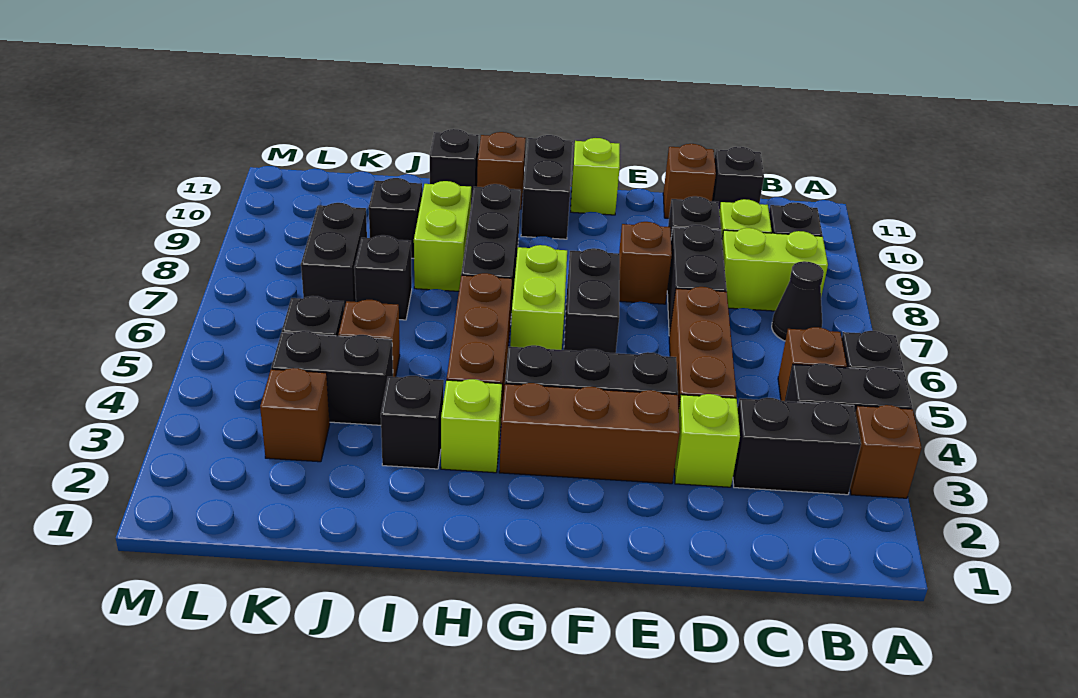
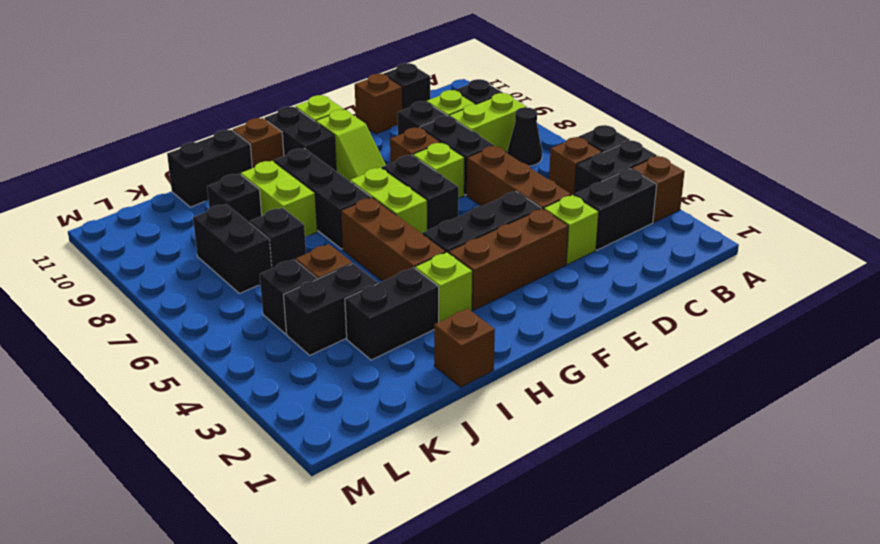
none -> lime brick E7 level 1
none -> lime slope F9:F10 level 1 top 10
black brick I3 level 1 -> black brick I3:J3 level 1
black brick I11 level 1 -> black brick I11:J11 level 1
brown brick K3 level 1 -> brown brick I1 level 1

